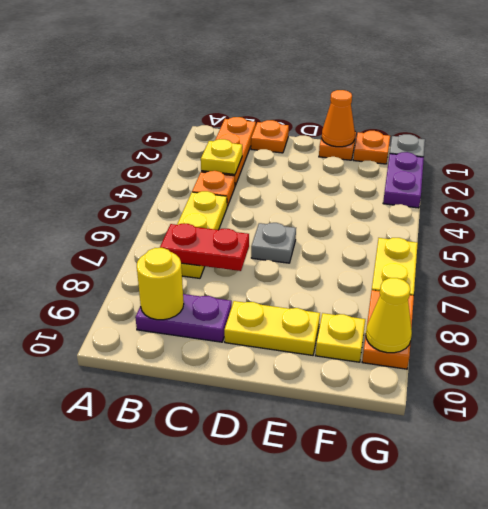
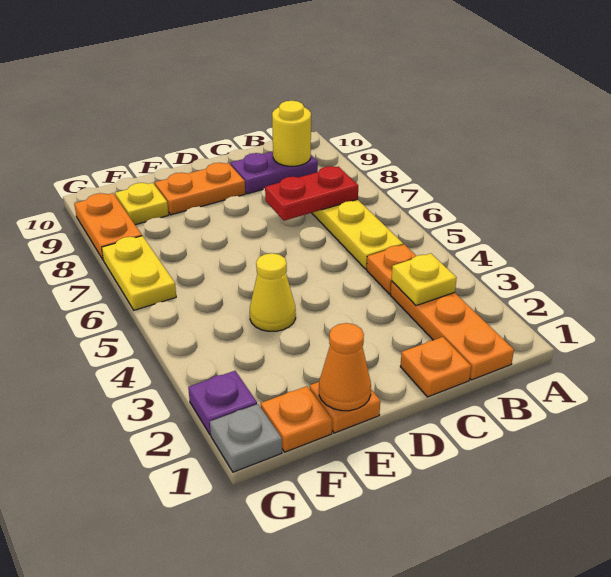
grey plate D6 level 1 -> none
yellow plate D9:E9 level 1 -> orange plate D9:E9 level 1
purple plate G2:G3 level 1 -> purple plate G2 level 1
yellow cone G9 level 2 -> yellow cone E4 level 1

